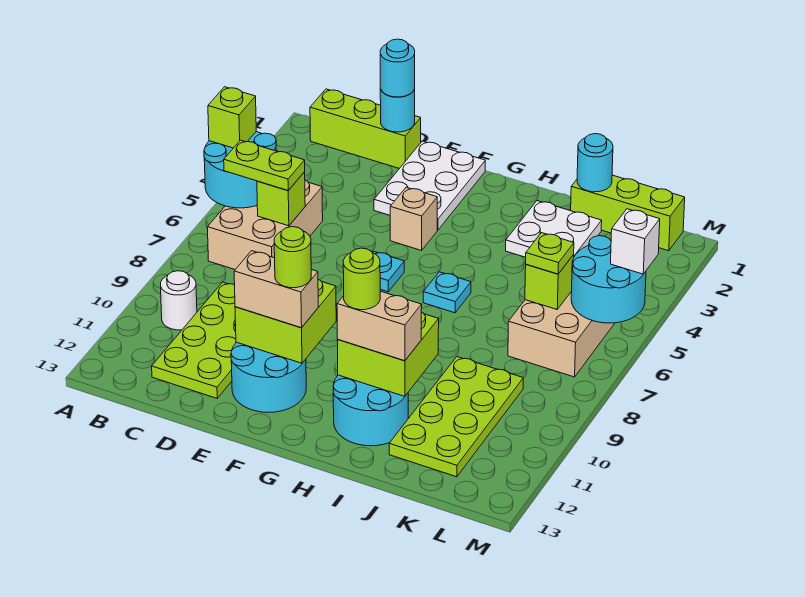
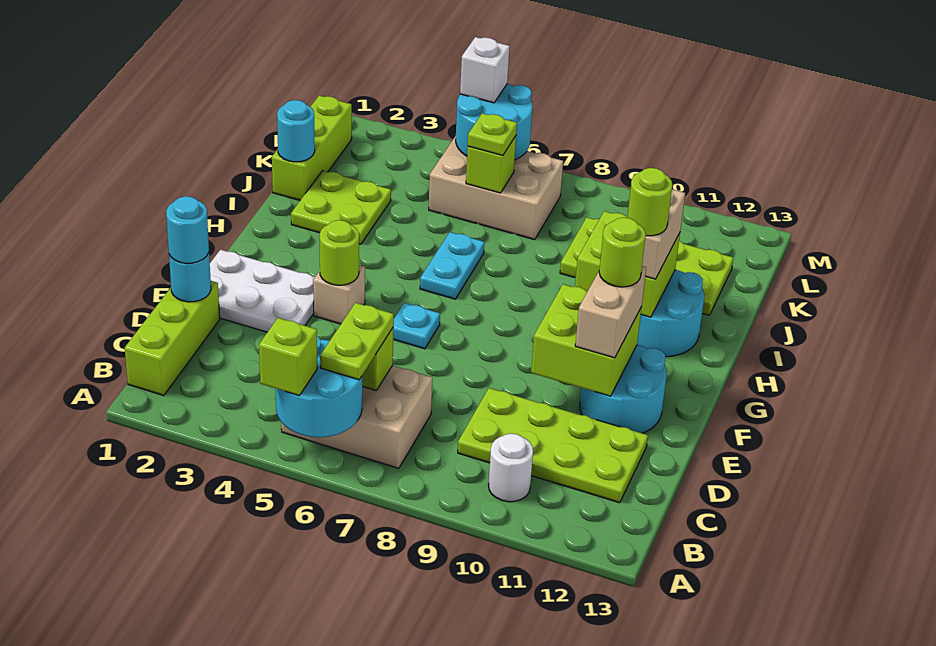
none -> lime round brick F4 level 2
cyan plate H6 level 1 -> cyan plate H6:I6 level 1
white plate I2:J3 level 1 -> lime plate I2:J3 level 1

